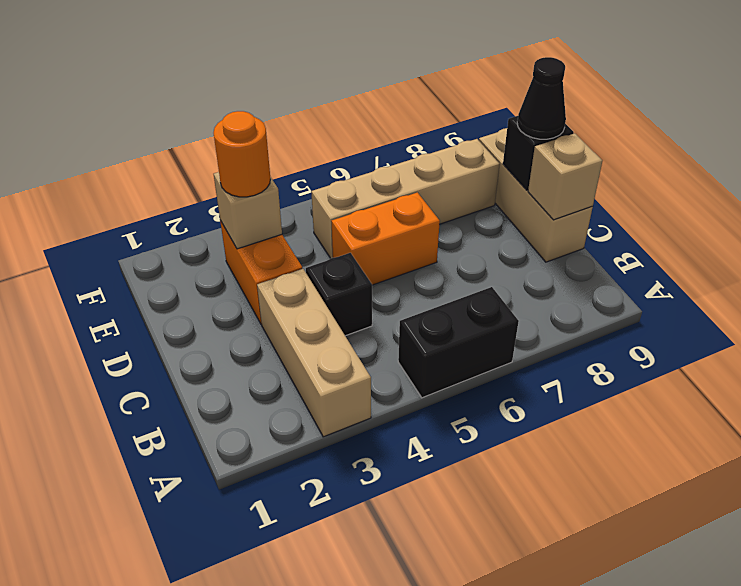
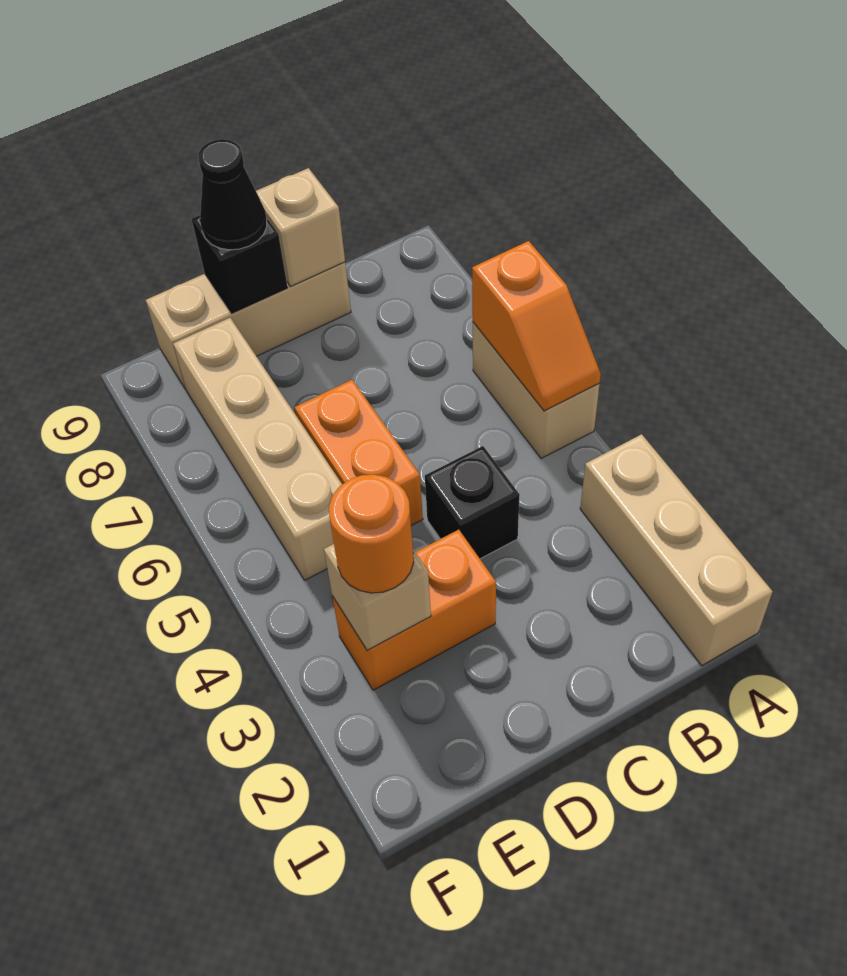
tan brick A3:C3 level 1 -> tan brick A1:A3 level 1
black brick A5:A6 level 1 -> tan brick A5:A6 level 1
none -> orange slope A5:A6 level 2 top 6

